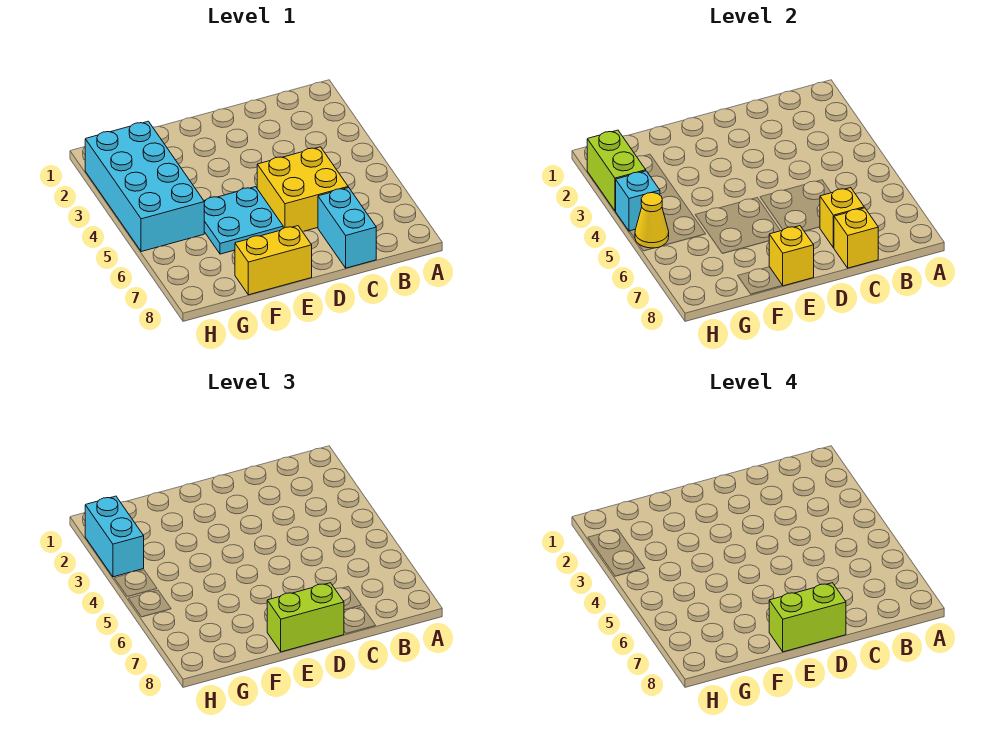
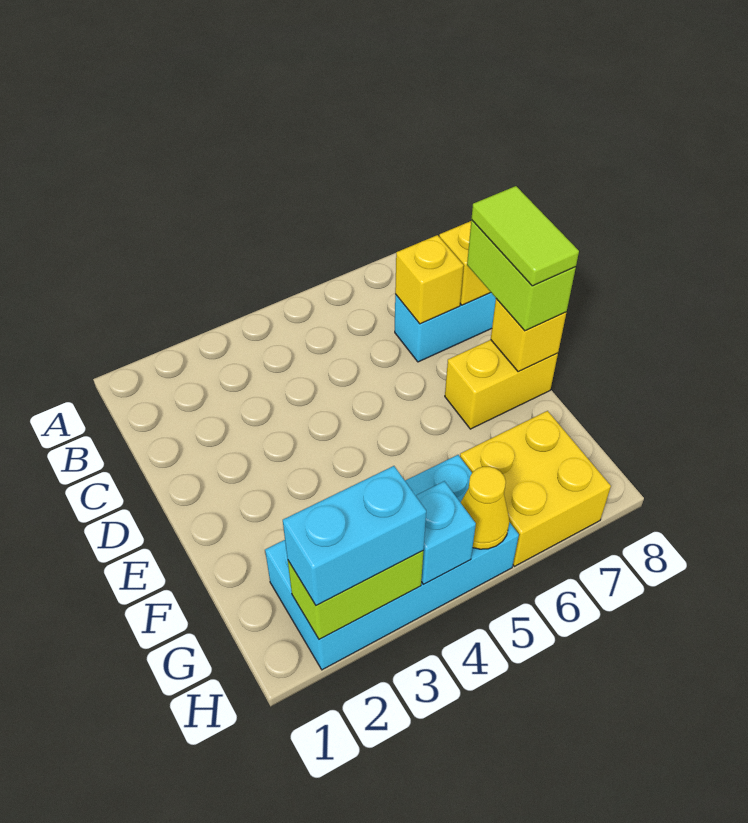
yellow brick C5:D6 level 1 -> yellow brick G6:H7 level 1
lime brick D8:E8 level 4 -> lime tile D8:E8 level 4
cyan plate E5:F6 level 1 -> none
yellow brick E8:F8 level 1 -> yellow brick E7:E8 level 1

